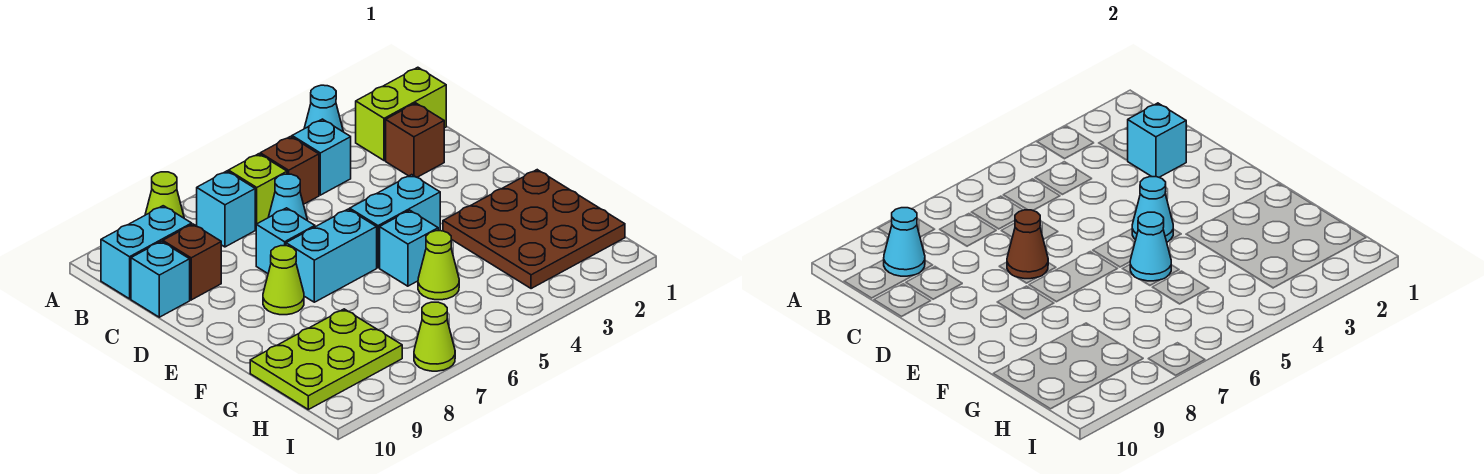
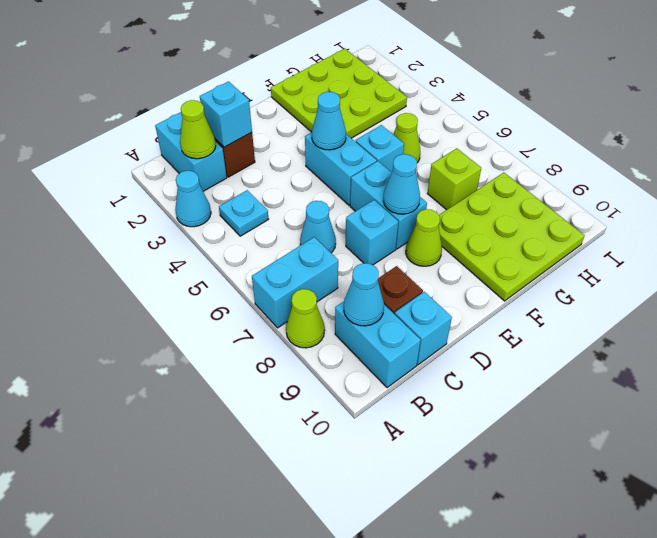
lime brick B1:B2 level 1 -> cyan brick B1:B2 level 1
cyan brick B4 level 1 -> cyan plate B4 level 1
brown brick B5 level 1 -> none
lime brick B6 level 1 -> lime brick G7 level 1
cyan brick B7 level 1 -> cyan brick A7:B7 level 1
brown cone D7 level 2 -> none
brown plate F1:H3 level 1 -> lime plate F1:H3 level 1
cyan cone F5 level 2 -> cyan cone E7 level 2
lime plate G8:H10 level 1 -> lime plate F8:H10 level 1
lime cone I7 level 1 -> lime cone B2 level 2

